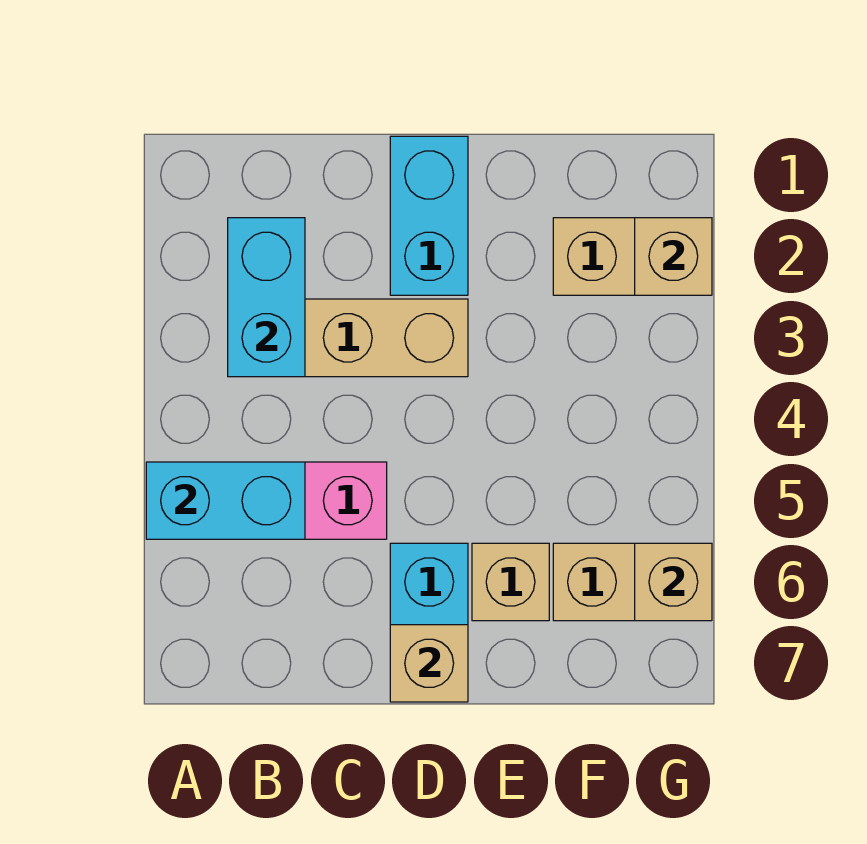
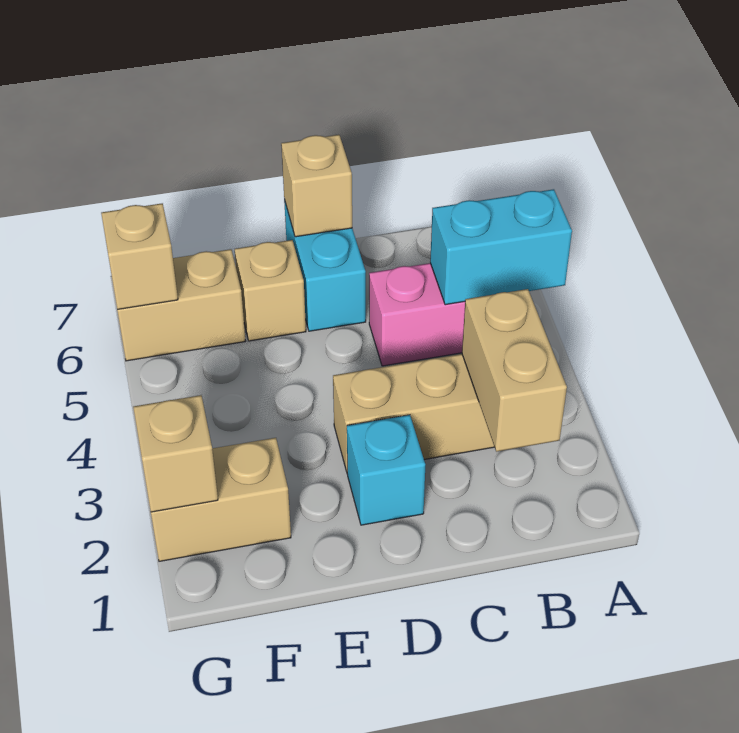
cyan brick B2:B3 level 2 -> tan brick B2:B3 level 2
cyan brick D1:D2 level 1 -> cyan brick D2 level 1

